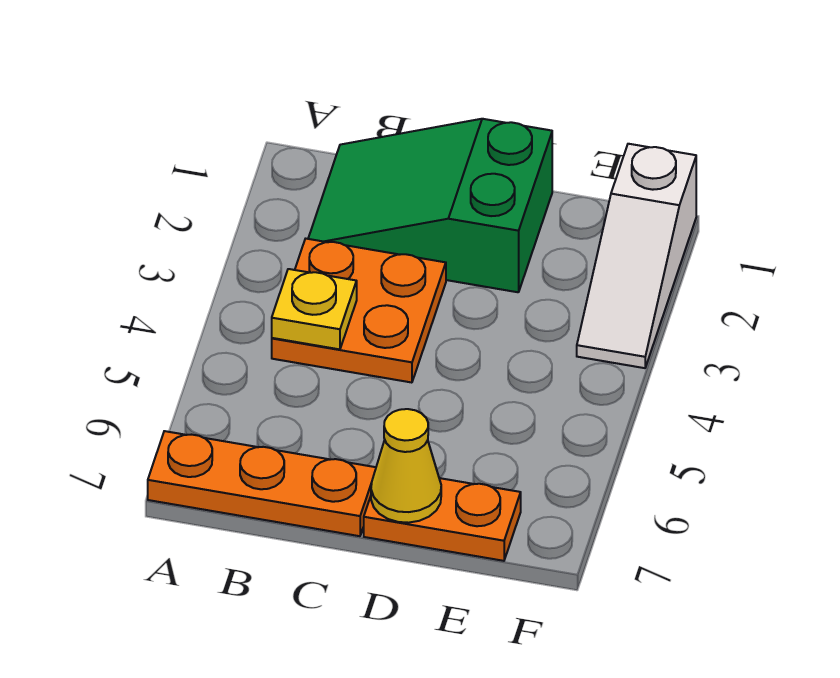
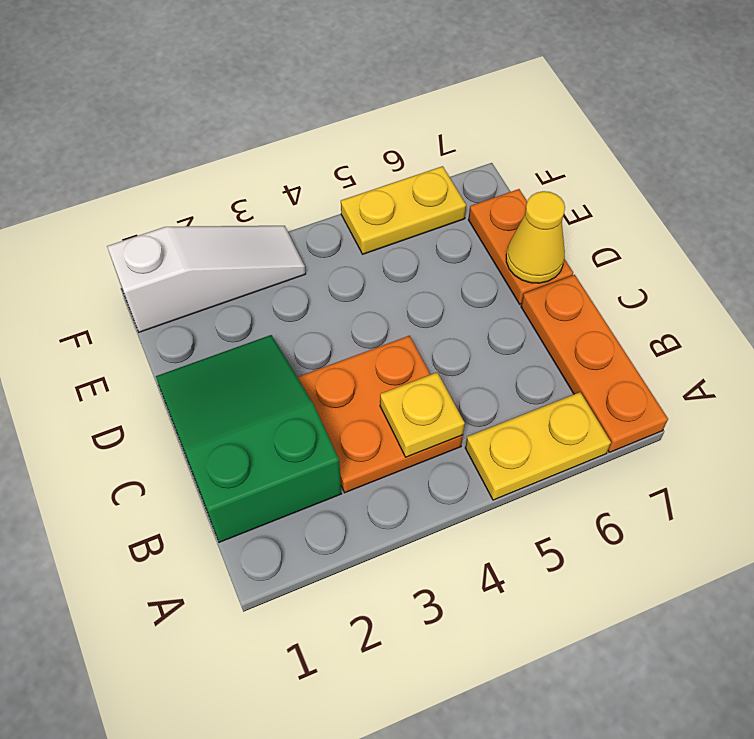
none -> yellow plate A5:A6 level 1
green slope B1:D2 level 1 top D -> green slope B1:D2 level 1 top B
none -> yellow plate F5:F6 level 1

